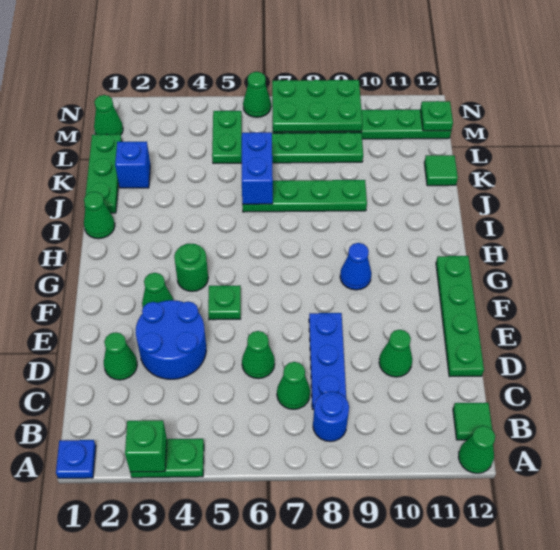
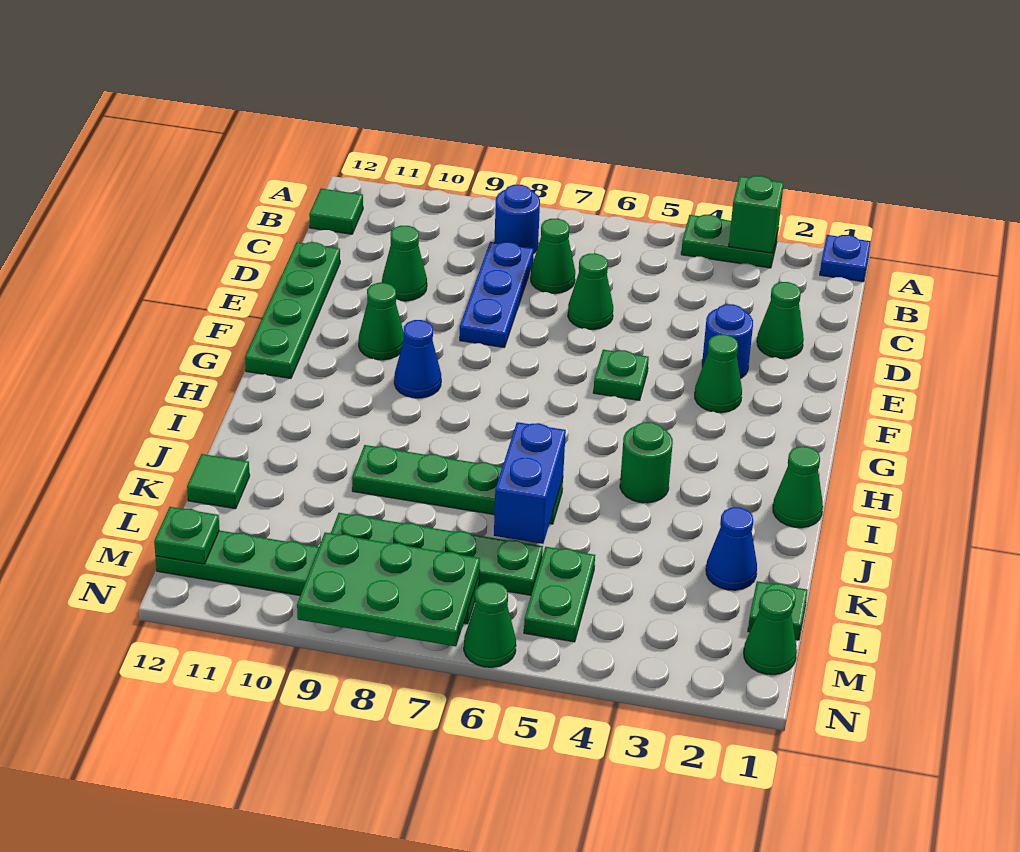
green cone A12 level 1 -> green cone F10 level 1
blue round brick D3:E4 level 1 -> blue round brick E3 level 1
green round brick G4 level 1 -> green round brick I4 level 1
green plate J1:L1 level 1 -> green plate L1 level 1
blue brick K2 level 1 -> blue cone K2 level 1

